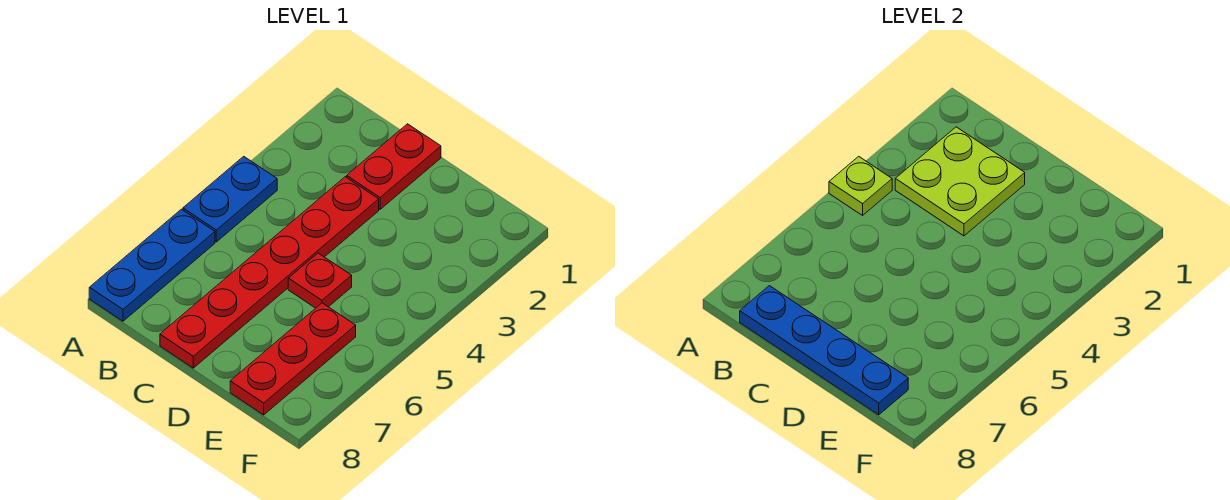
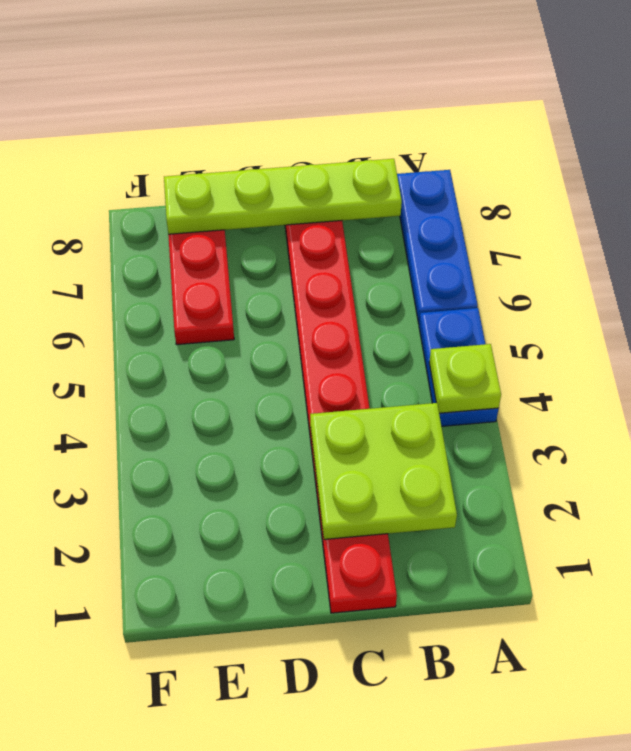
blue plate B8:E8 level 2 -> lime plate B8:E8 level 2
red plate D5 level 1 -> none

